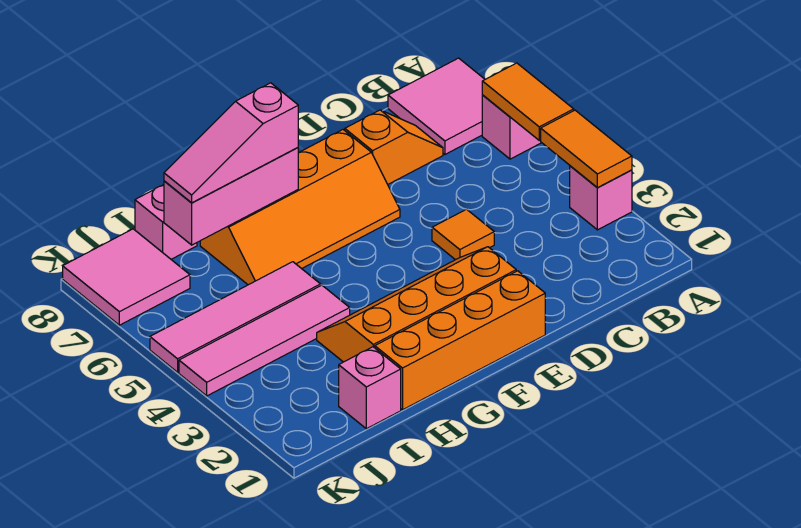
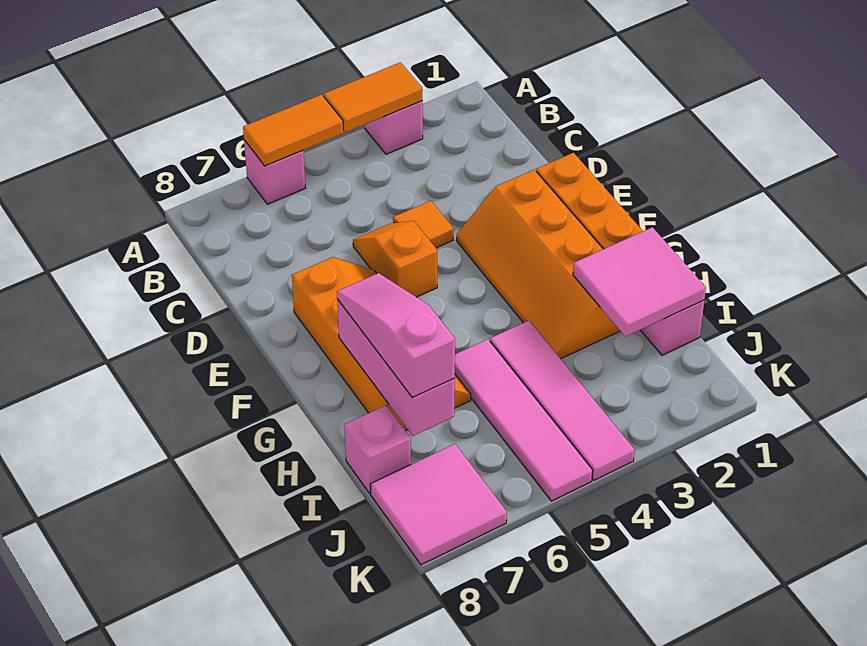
pink tile A7:B8 level 1 -> pink tile H1:I2 level 2
orange slope C7:D7 level 1 top D -> orange slope D5:E5 level 1 top E
pink slope G7:I7 level 3 top G -> pink slope G7:I7 level 3 top I

